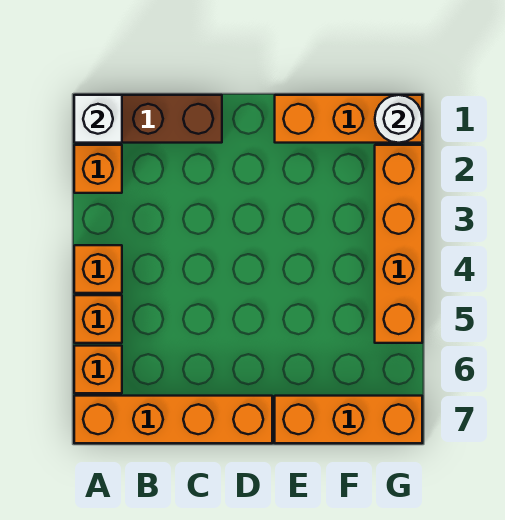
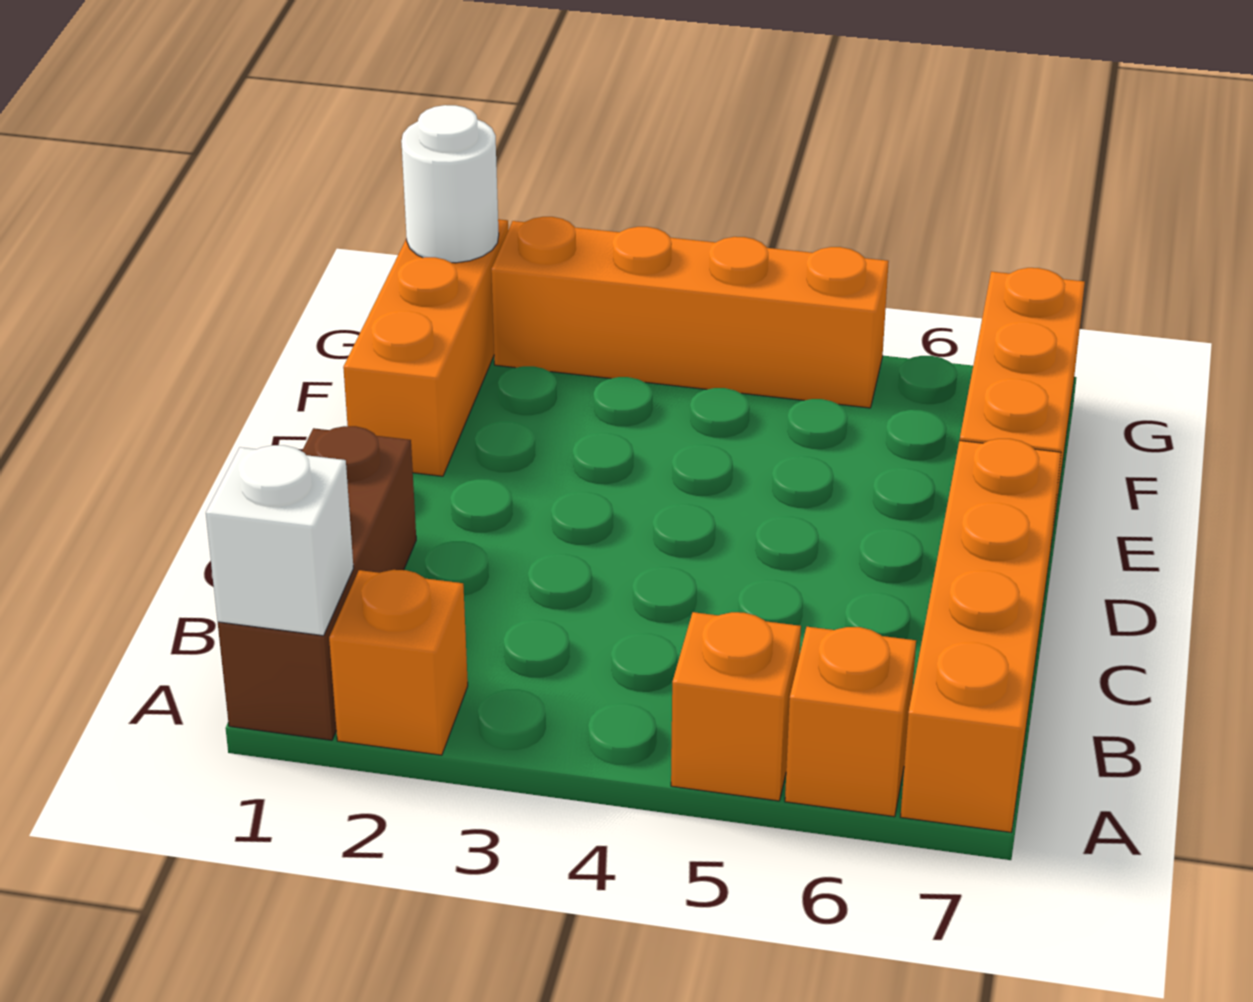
orange brick A4 level 1 -> none

